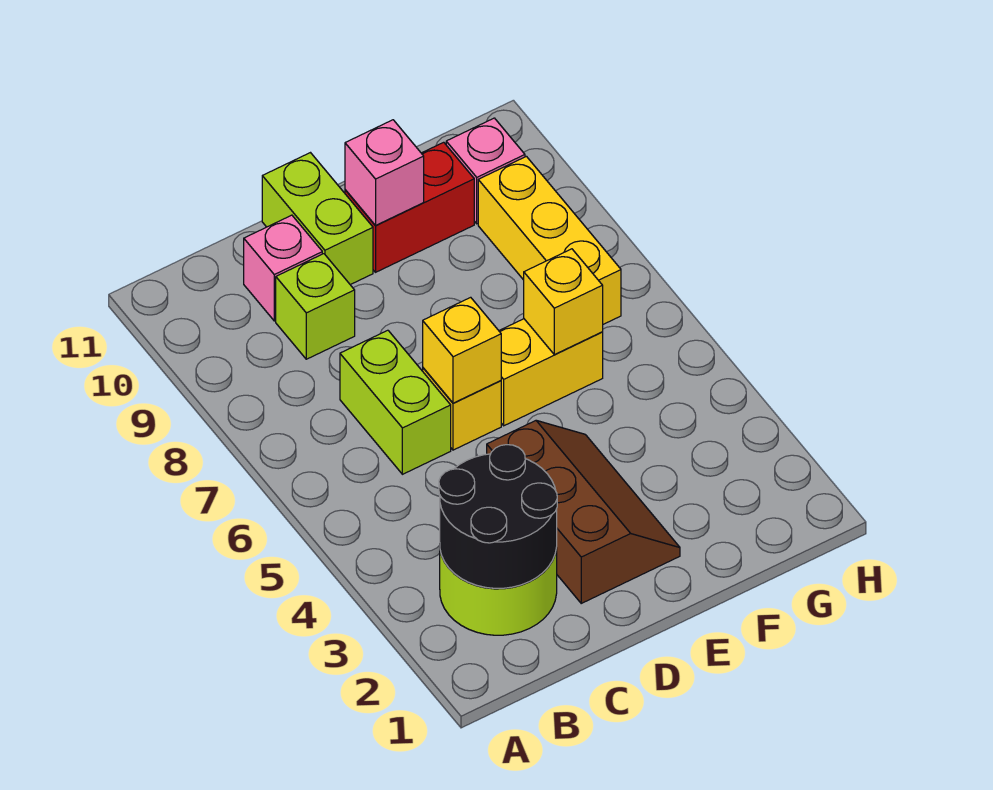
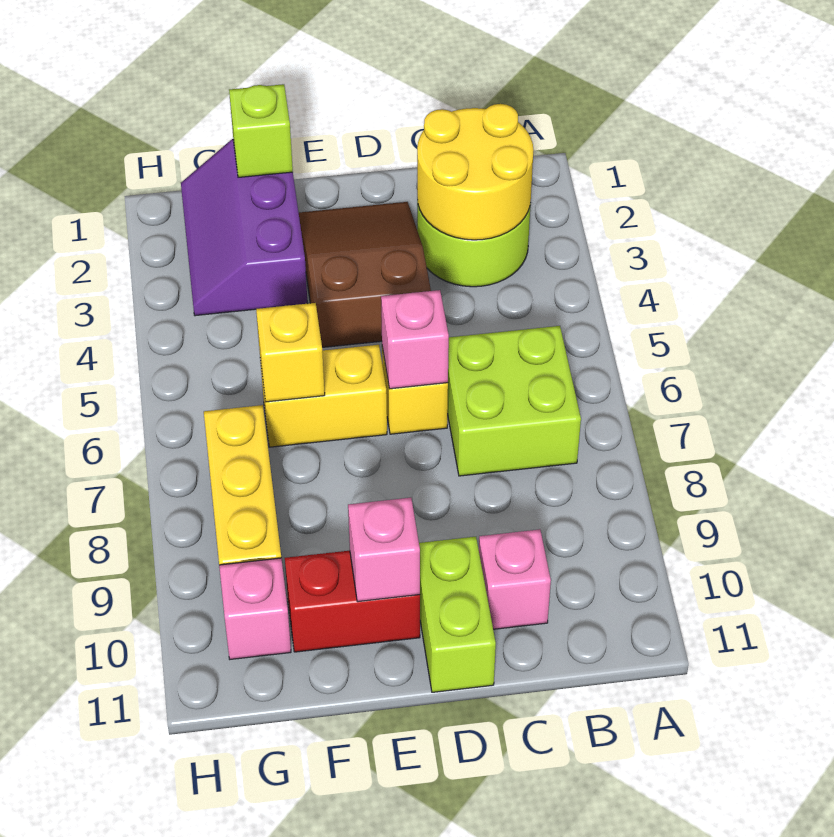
black round brick B2:C3 level 2 -> yellow round brick B2:C3 level 2
lime brick C6:C7 level 1 -> lime brick B6:C7 level 1
lime brick C9 level 1 -> lime brick F1 level 2
brown slope D2:E4 level 1 top D -> brown slope D2:E4 level 1 top 4
yellow brick D6 level 2 -> pink brick D6 level 2
none -> purple slope F1:G3 level 1 top F

